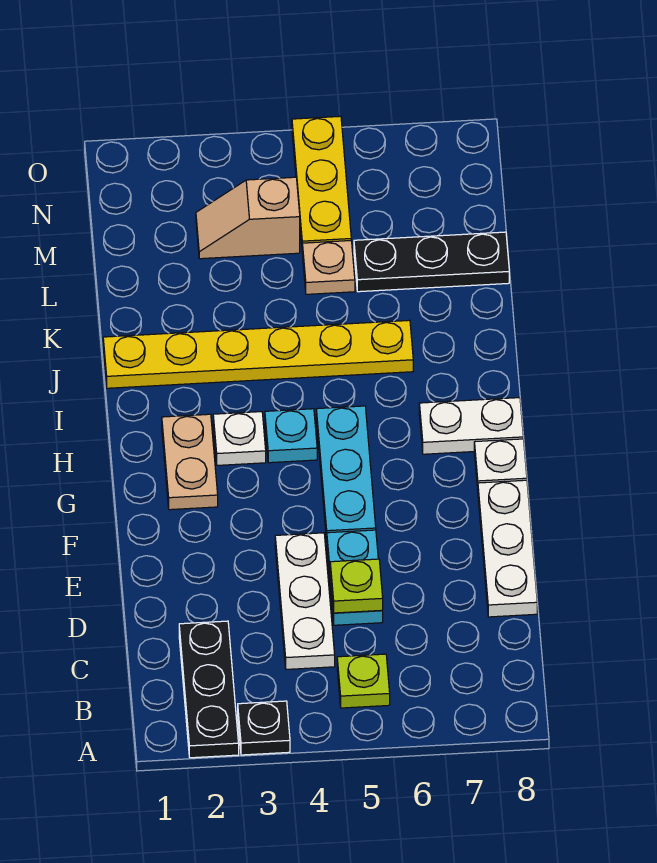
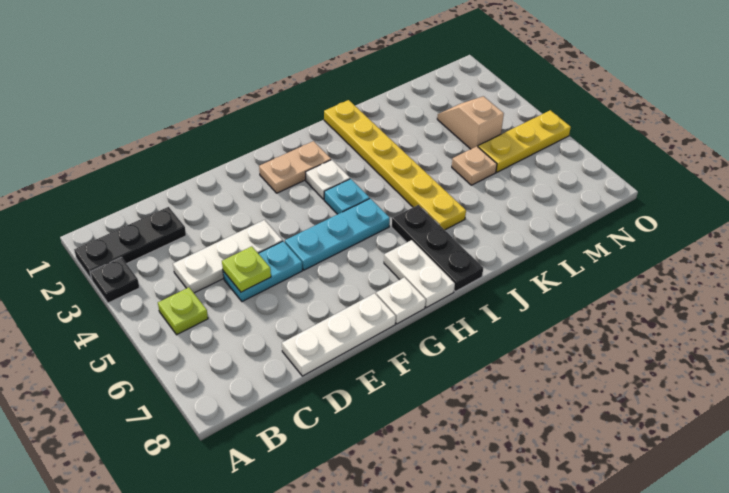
black plate L6:L8 level 1 -> black plate I6:I8 level 1

